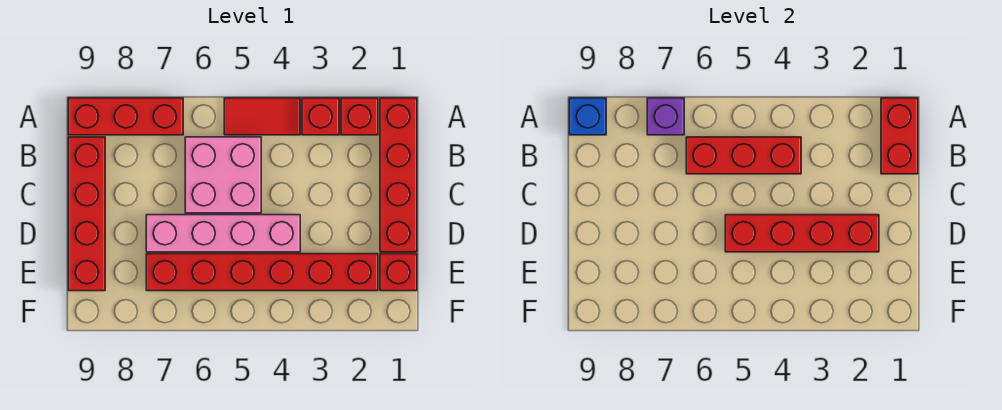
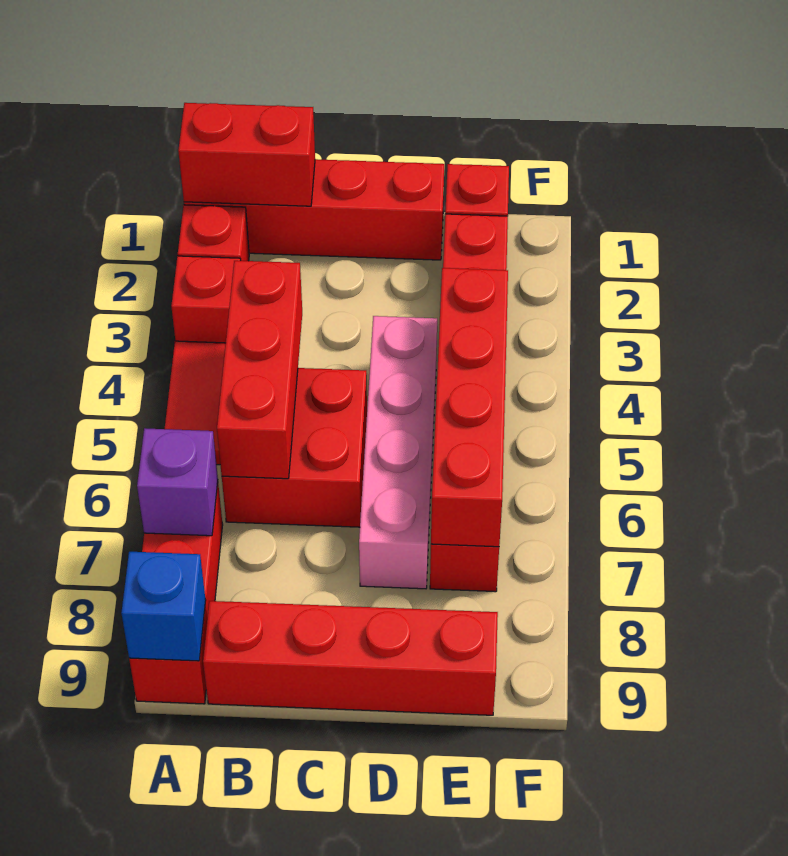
pink brick B5:C6 level 1 -> red brick B5:C6 level 1
red brick D2:D5 level 2 -> red brick E4:E7 level 2

